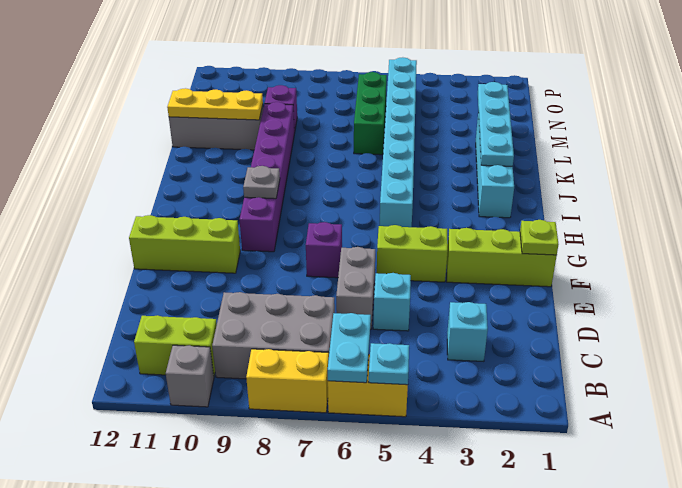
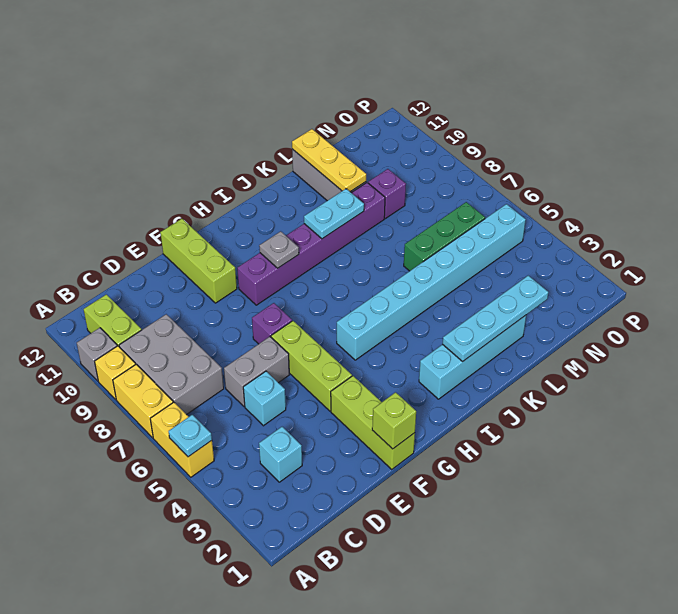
cyan plate A6:B6 level 2 -> cyan plate J9:K9 level 2
none -> yellow brick A9 level 1
lime plate F1 level 2 -> lime brick F1 level 2
lime brick F4:F5 level 1 -> lime brick F4:F6 level 1

